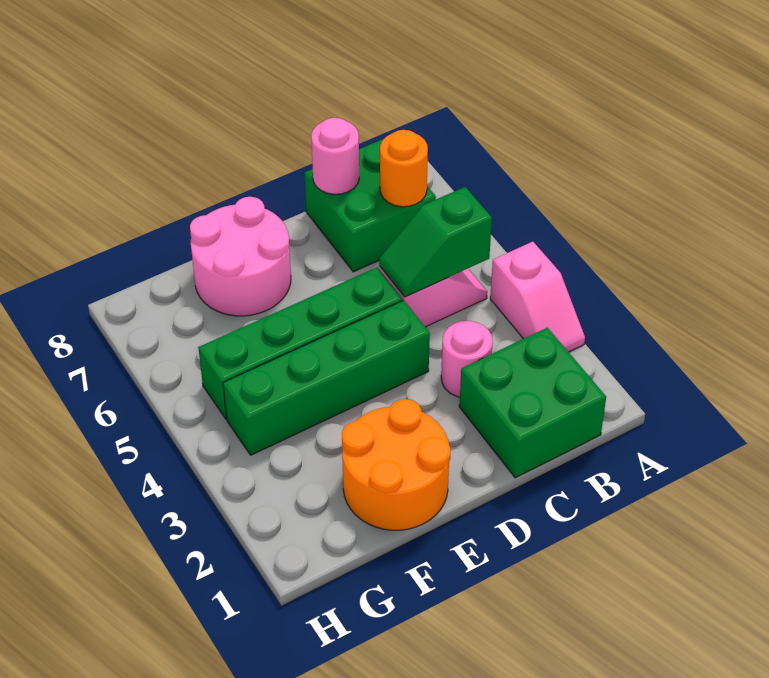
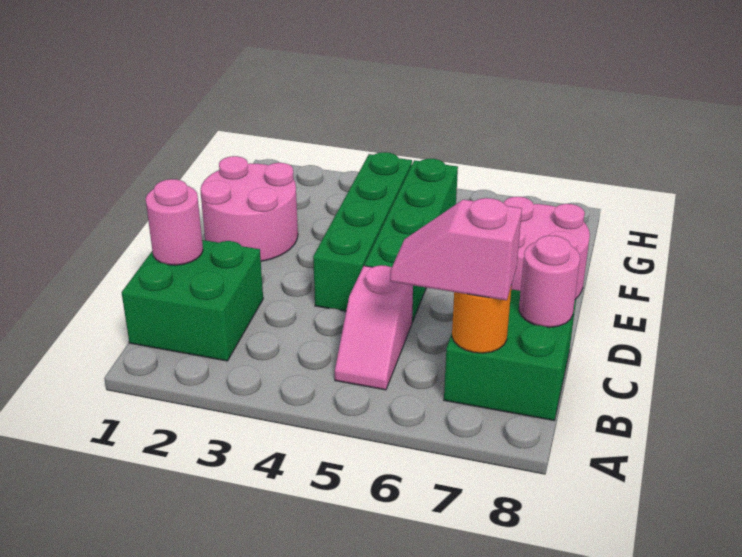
pink slope A3:A4 level 1 top 4 -> pink slope B6:B7 level 3 top 7
green slope B5:C5 level 2 top B -> none
pink round brick C3 level 1 -> pink round brick C1 level 2
orange round brick E1:F2 level 1 -> pink round brick E1:F2 level 1

